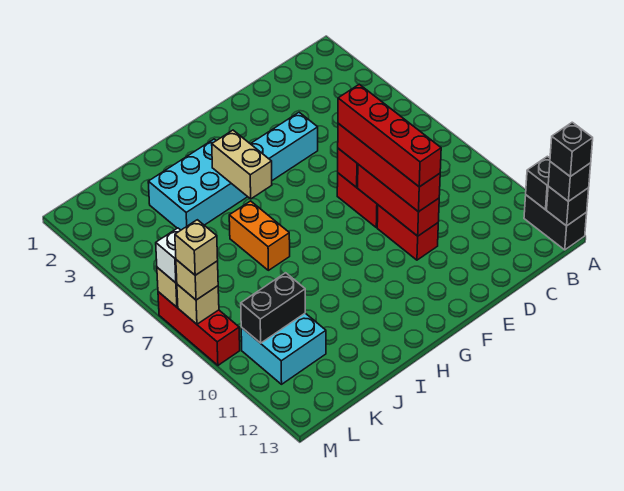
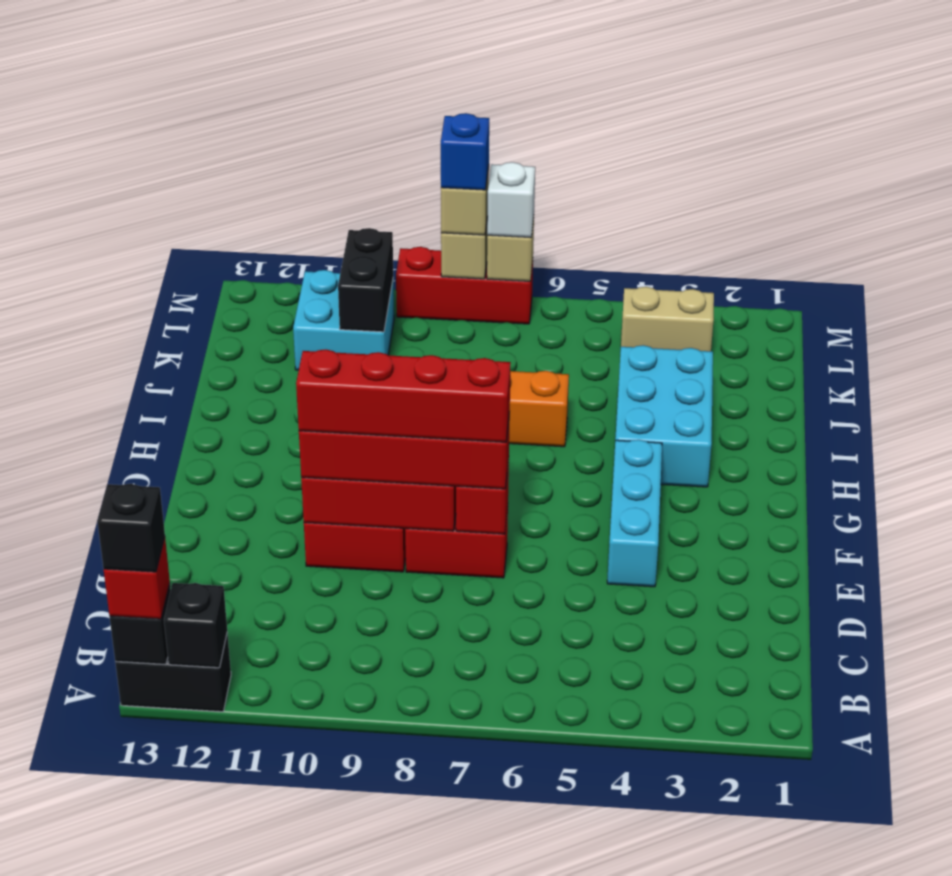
black brick A13 level 3 -> red brick A13 level 3
tan brick H4:H5 level 2 -> tan brick L3:L4 level 1
tan brick M8 level 4 -> blue brick M8 level 4

